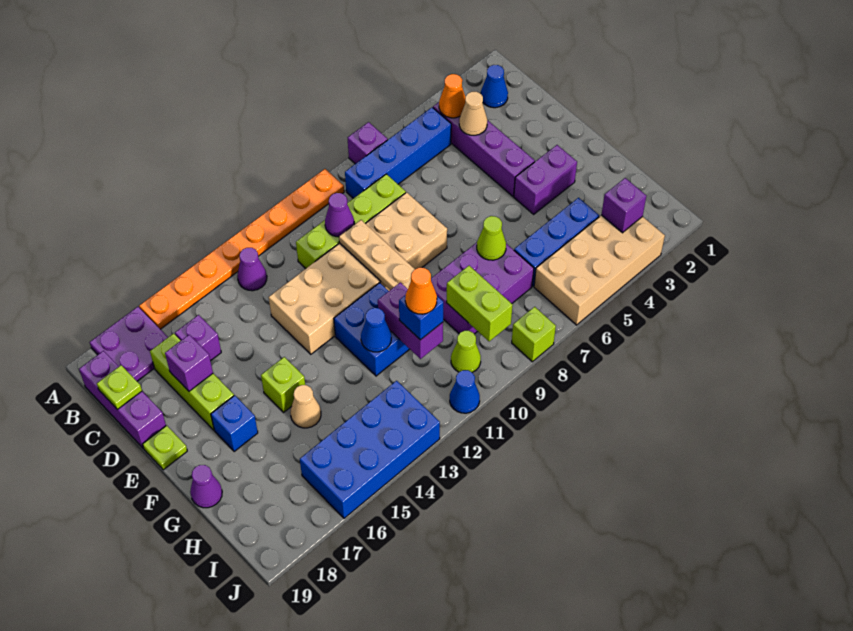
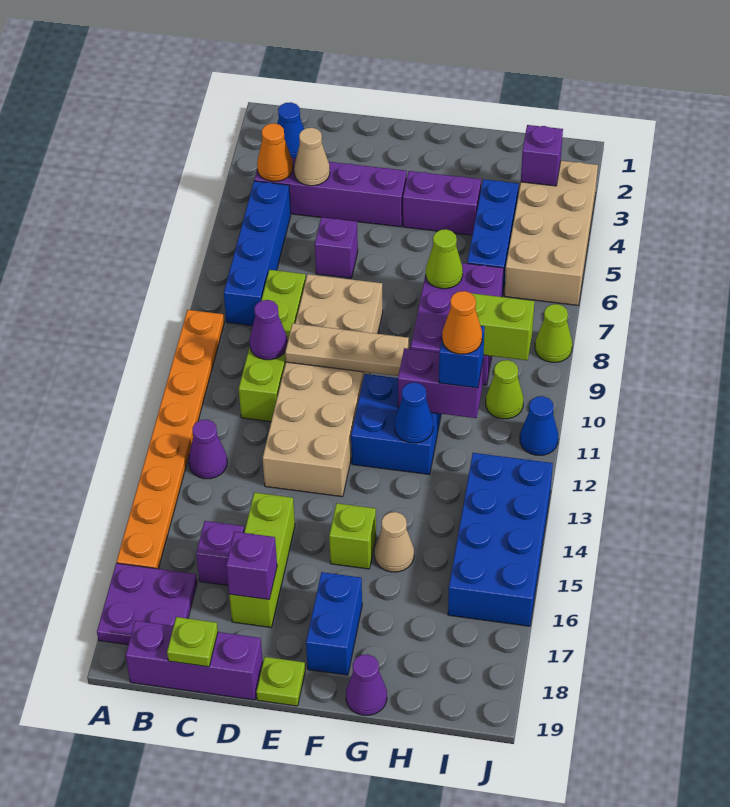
purple brick A7 level 1 -> purple brick D6 level 1
lime brick C17:E17 level 1 -> lime brick D15:D17 level 1
purple brick F3:F4 level 1 -> purple brick F4:G4 level 1
blue brick F17 level 1 -> blue brick F17:F18 level 1
lime brick J8 level 1 -> lime cone J8 level 1

